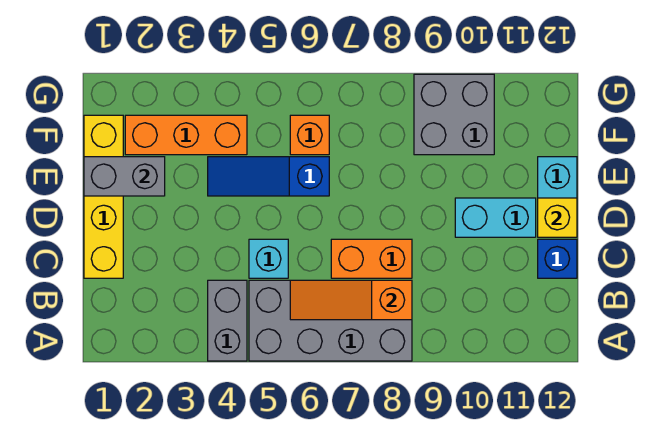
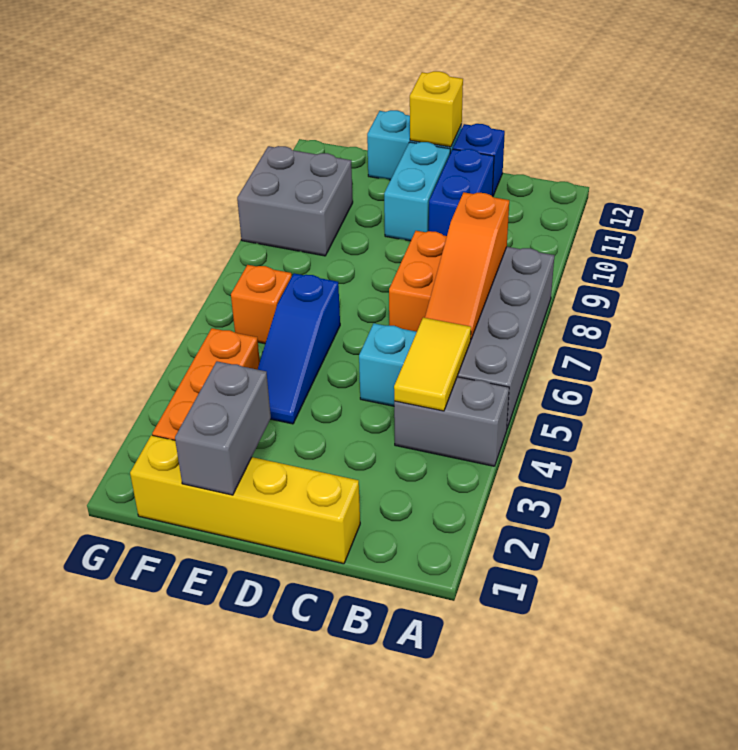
none -> yellow tile B4:B5 level 2
none -> blue brick C10:C11 level 1

